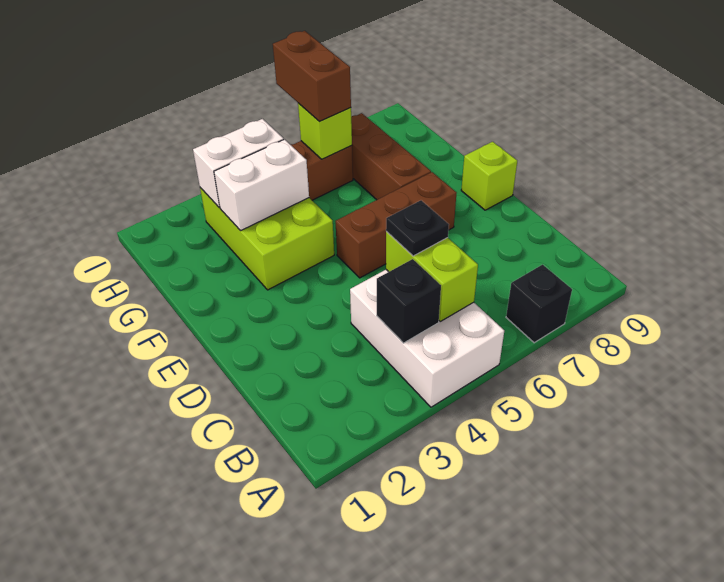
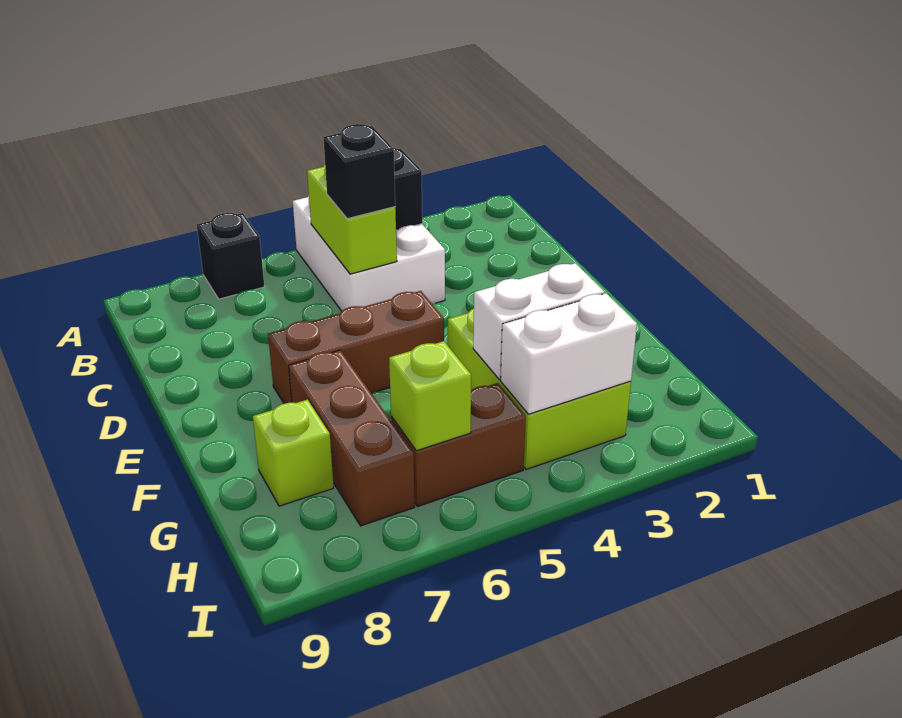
black plate C5 level 3 -> black brick C5 level 3
lime brick E9 level 1 -> lime brick G8 level 1
brown brick H6:I6 level 3 -> none

